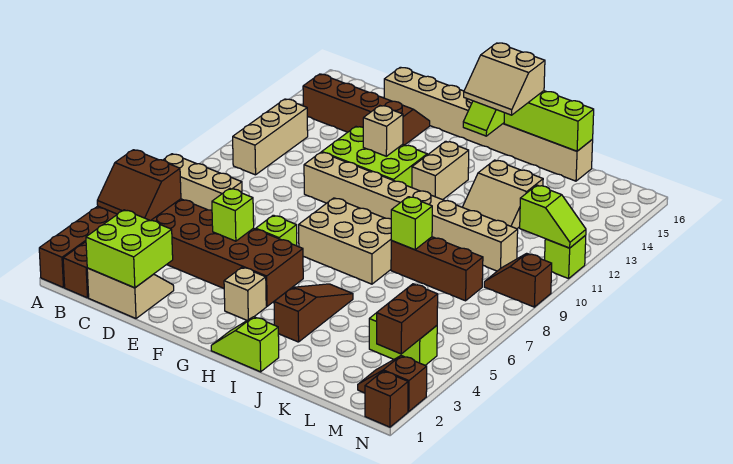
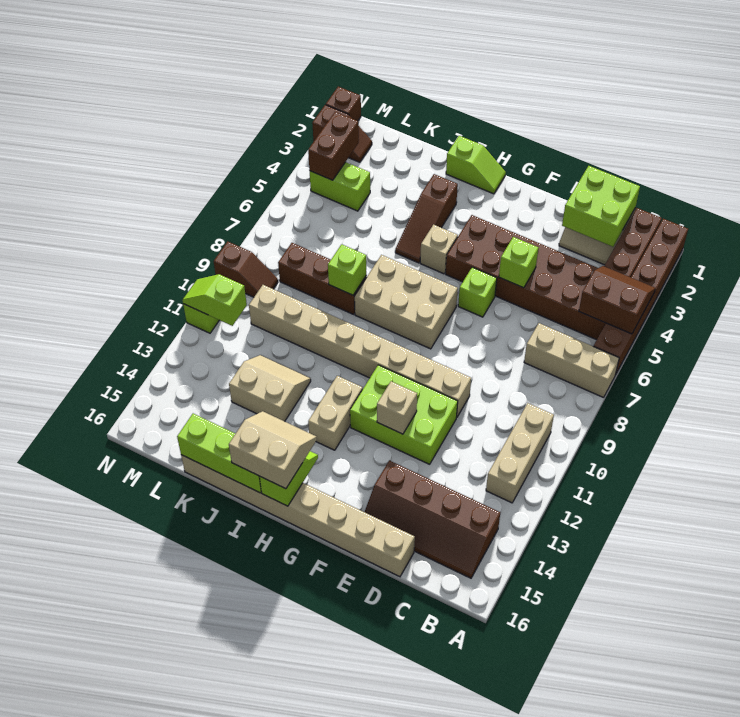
tan brick G3 level 1 -> tan brick H5 level 1

